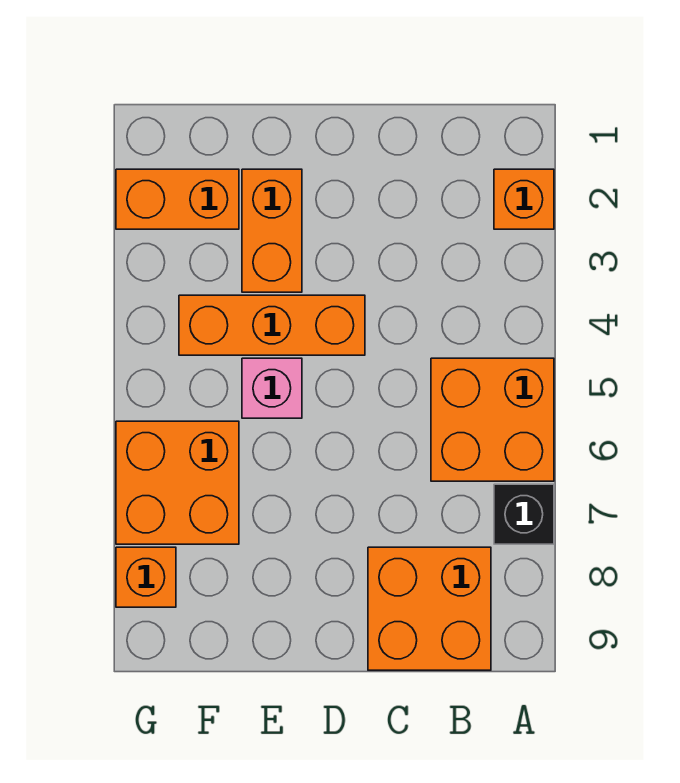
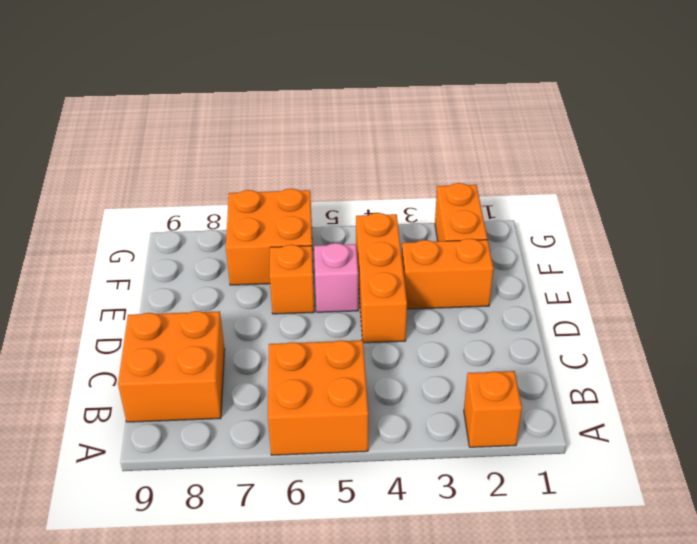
black brick A7 level 1 -> none
orange brick G8 level 1 -> orange brick E6 level 1

